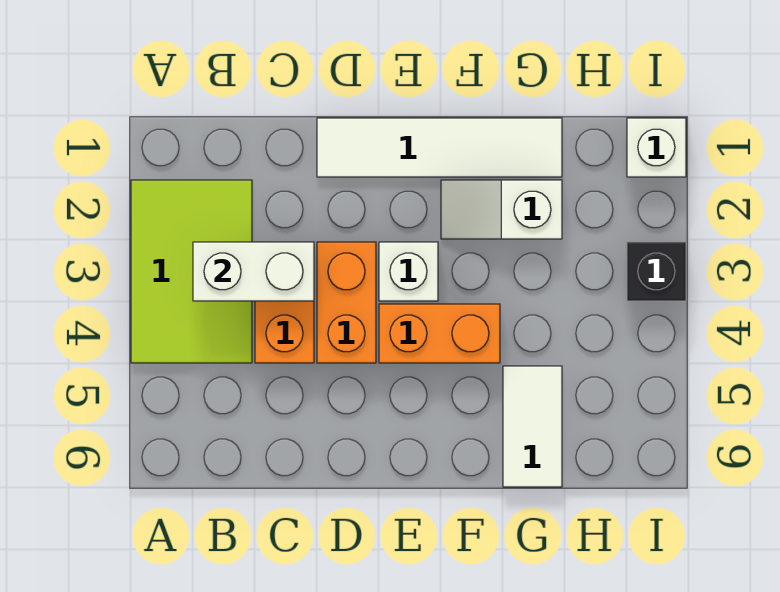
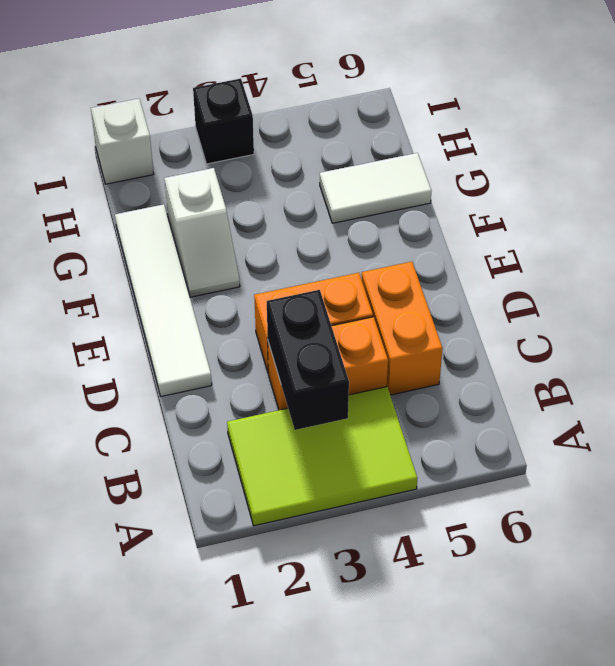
white brick B3:C3 level 2 -> black brick B3:C3 level 2
white brick E3 level 1 -> none
orange brick E4:F4 level 1 -> orange brick C5:D5 level 1

